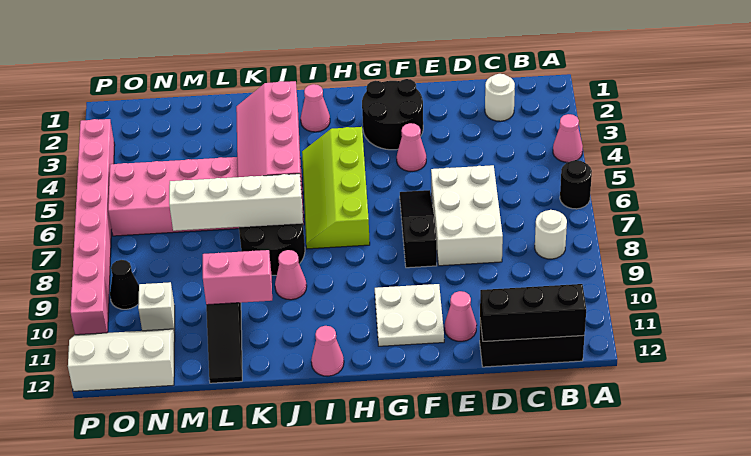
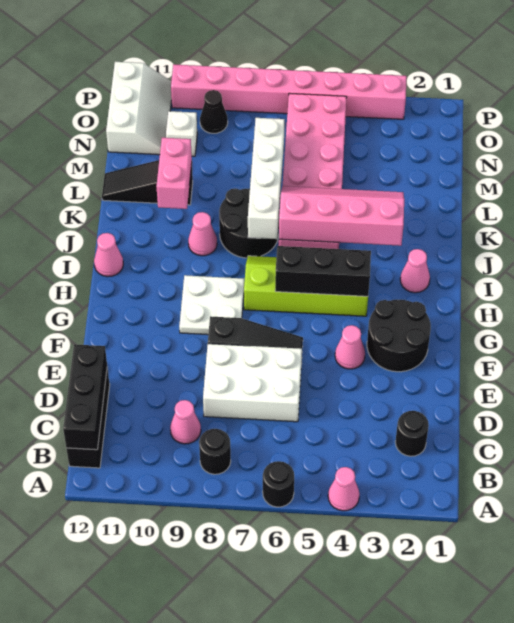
white round brick B8 level 1 -> black round brick B8 level 1
white round brick C2 level 1 -> black round brick C2 level 1
pink cone E11 level 1 -> pink cone C9 level 1
white plate F10:G11 level 1 -> white plate G8:H9 level 1
none -> black brick H4:H6 level 2

